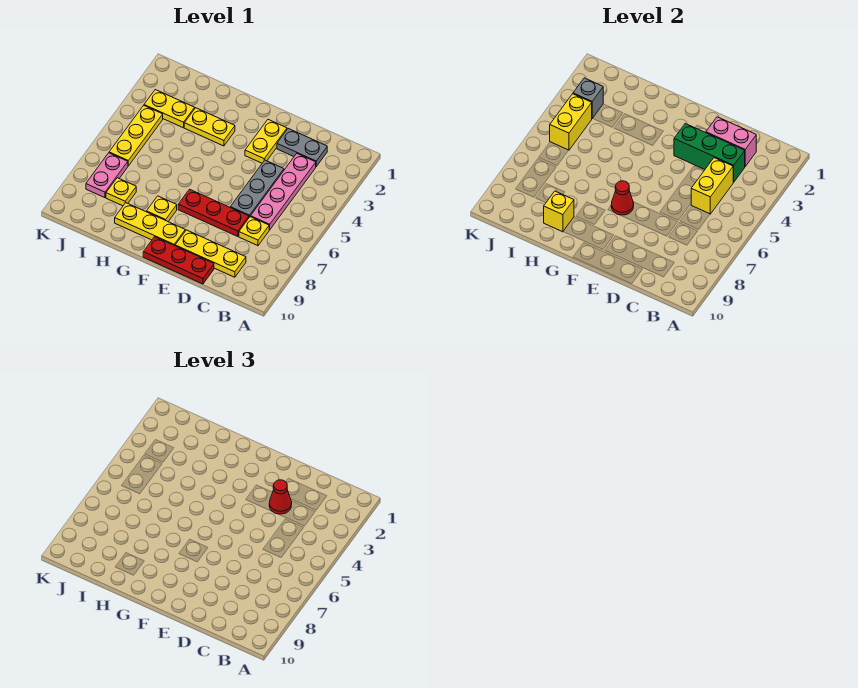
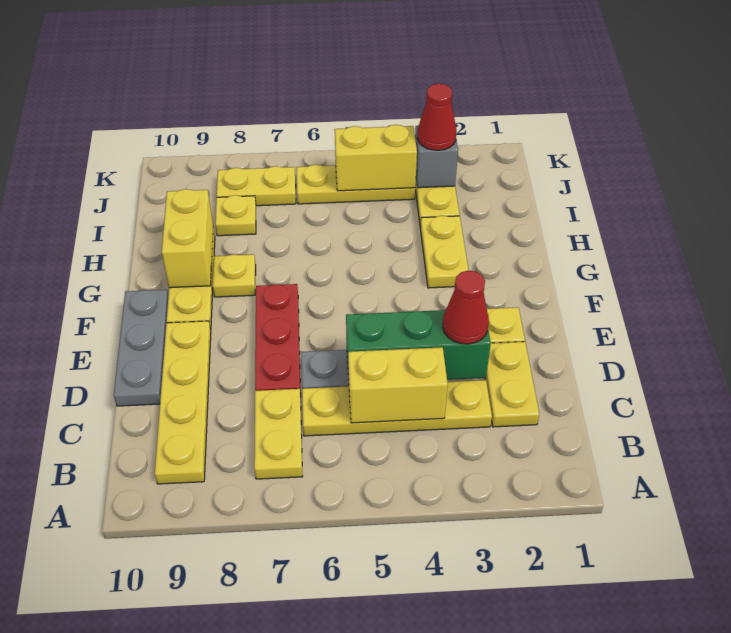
grey plate C2:D2 level 1 -> yellow plate C2:D2 level 1
pink brick C2:D2 level 2 -> none
pink plate C3:C6 level 1 -> yellow plate C3:C6 level 1
green brick C3:E3 level 2 -> green brick D3:D5 level 2
yellow plate C7 level 1 -> yellow plate B7:C7 level 1
yellow plate C9:E9 level 1 -> yellow plate B9:E9 level 1
red plate D10:F10 level 1 -> grey plate D10:F10 level 1
red cone F7 level 2 -> red cone J3 level 3
yellow brick H9 level 2 -> yellow brick G9:H9 level 2
pink plate J7:J8 level 1 -> yellow plate J7:J8 level 1

